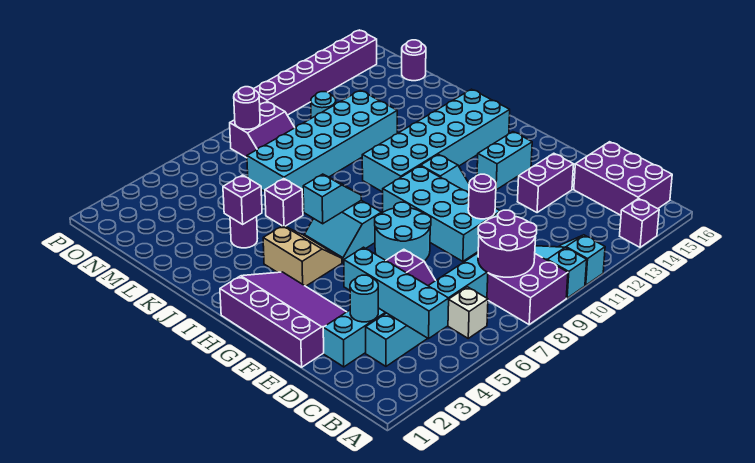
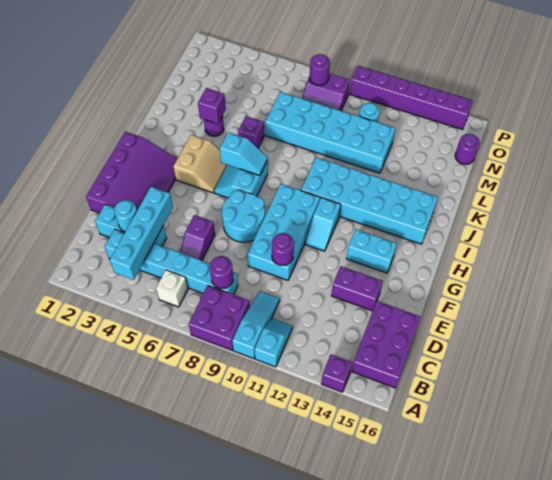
purple round brick B8:C9 level 2 -> purple round brick C8 level 2

